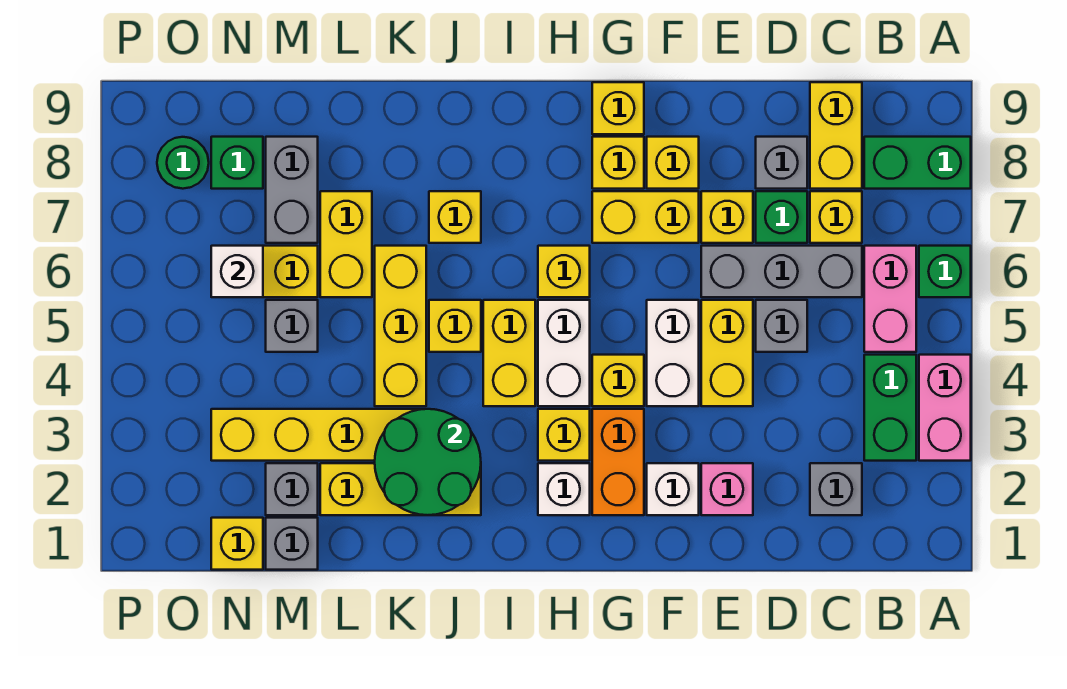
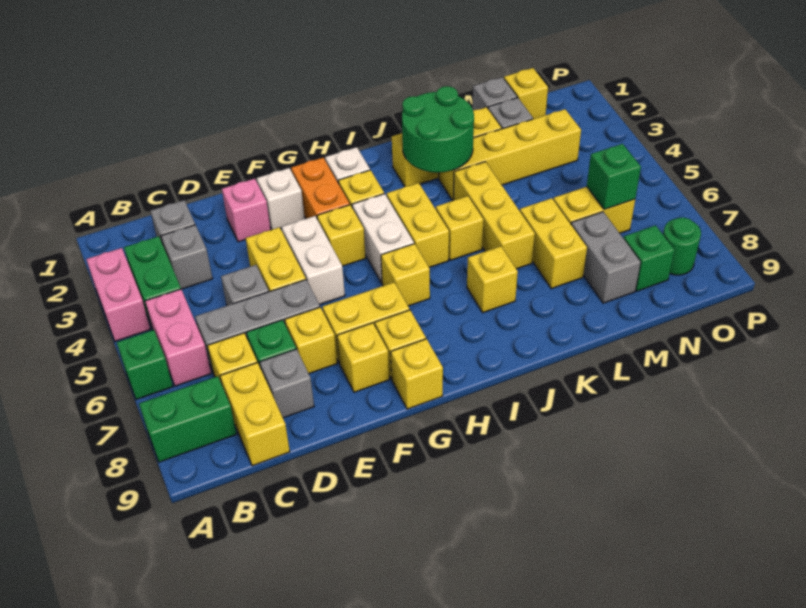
grey brick M5 level 1 -> grey brick C3 level 1
white brick N6 level 2 -> green brick N6 level 2

